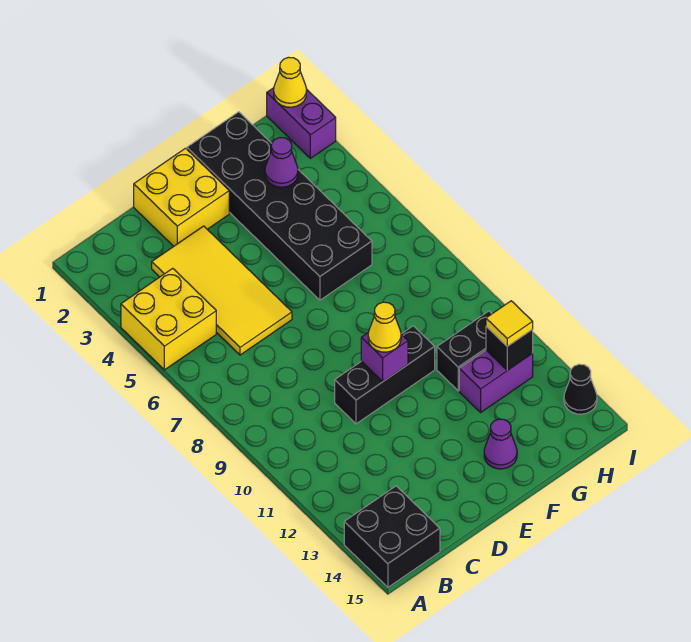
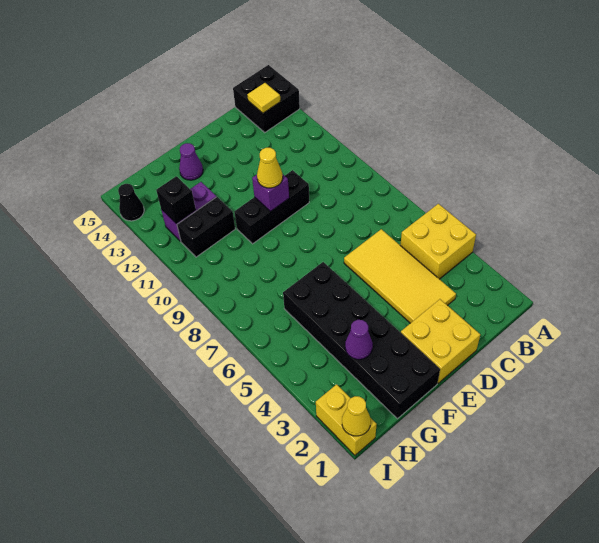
yellow tile H12 level 3 -> yellow tile B14 level 2
purple brick I1:I2 level 1 -> yellow brick I1:I2 level 1

